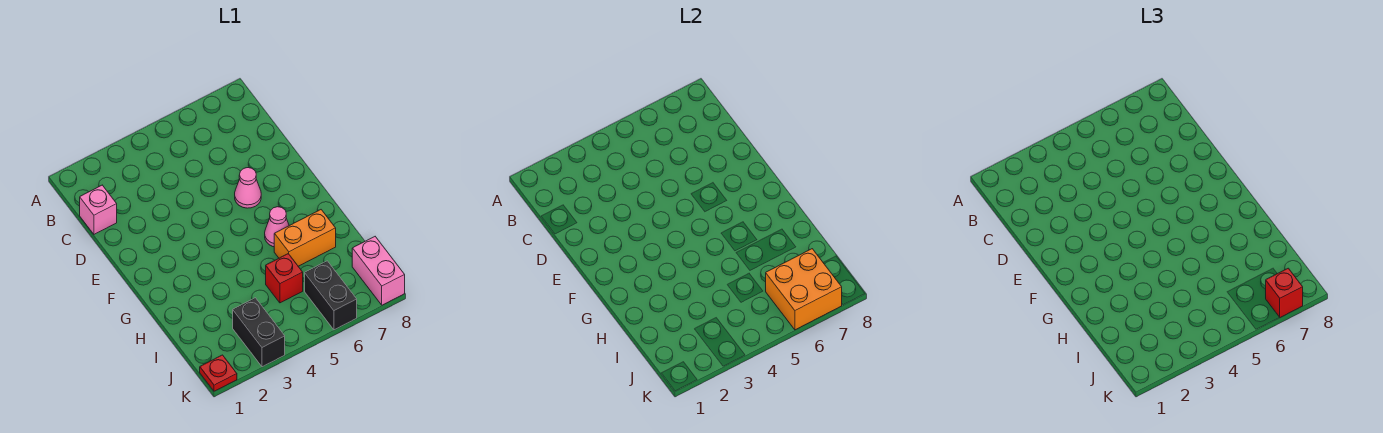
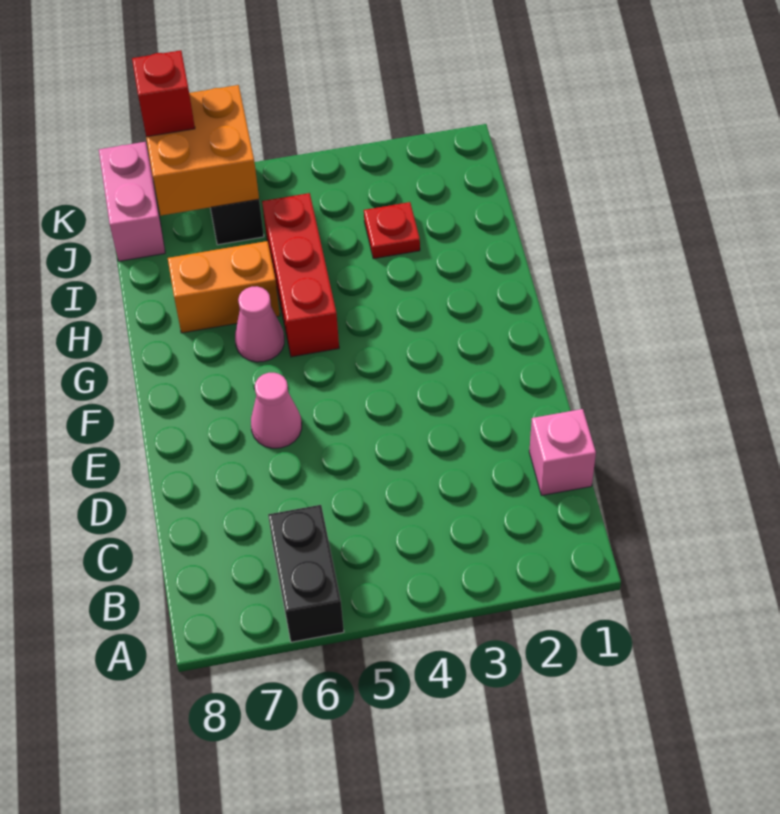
red brick I5 level 1 -> red brick G5:I5 level 1
black brick J3:K3 level 1 -> black brick A6:B6 level 1
red plate K1 level 1 -> red plate I3 level 1

